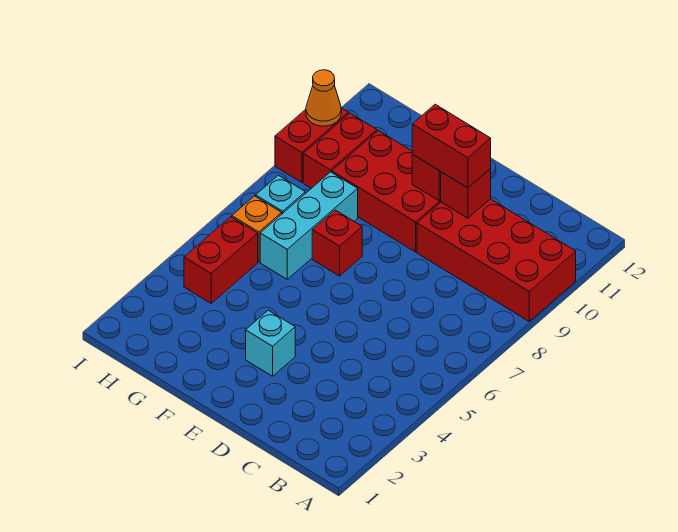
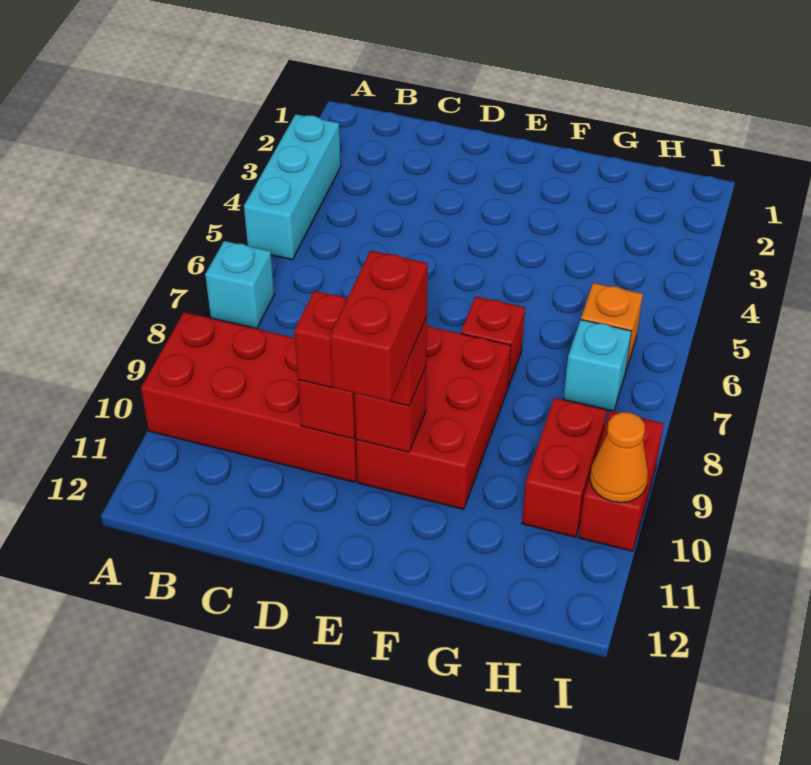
cyan brick E3 level 1 -> cyan brick A7 level 1
red brick E9:G10 level 1 -> red brick E8:F10 level 1
cyan brick G6:G8 level 1 -> cyan brick A3:A5 level 1
red brick H4:H5 level 1 -> red brick E10:E11 level 4

